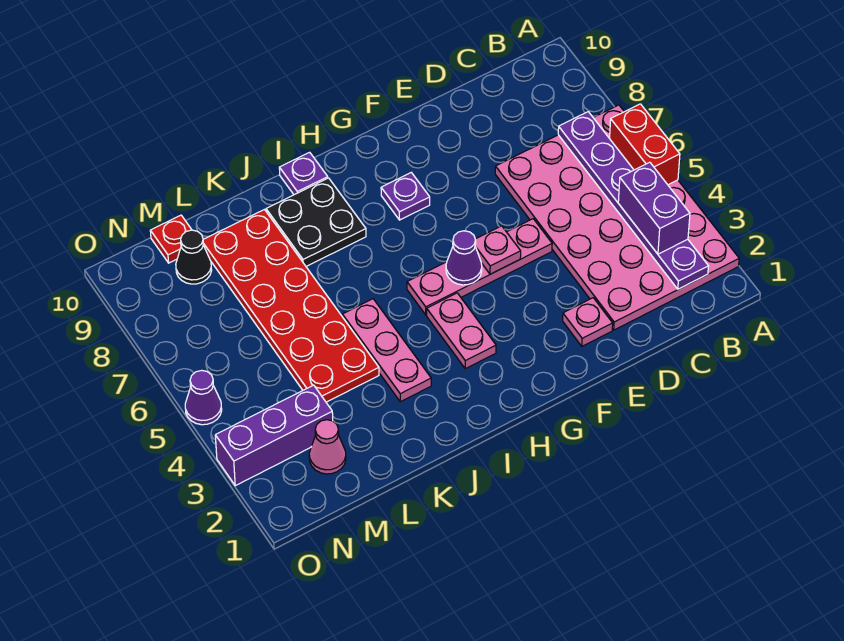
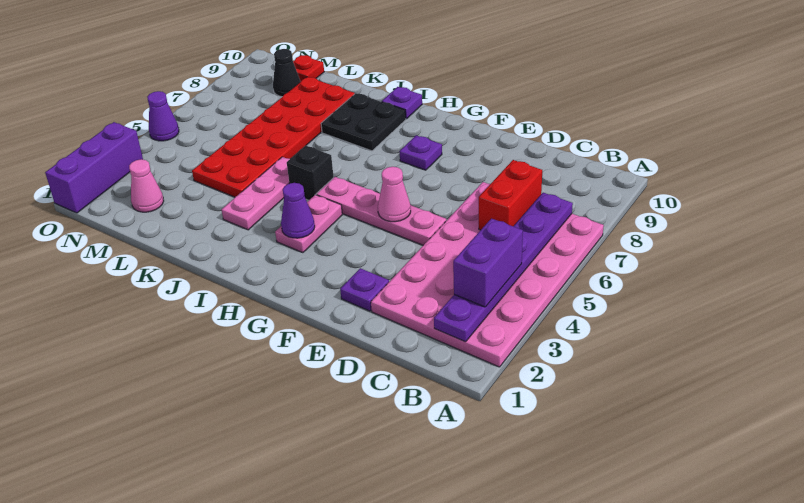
red brick A5:A6 level 2 -> red brick C6:C7 level 2
pink plate E2 level 1 -> purple plate E2 level 1
pink plate F5 level 2 -> pink cone F5 level 2
purple cone G5 level 2 -> purple cone H3 level 2
none -> black brick I5 level 1
purple brick M3:O3 level 1 -> purple brick O1:O3 level 1

